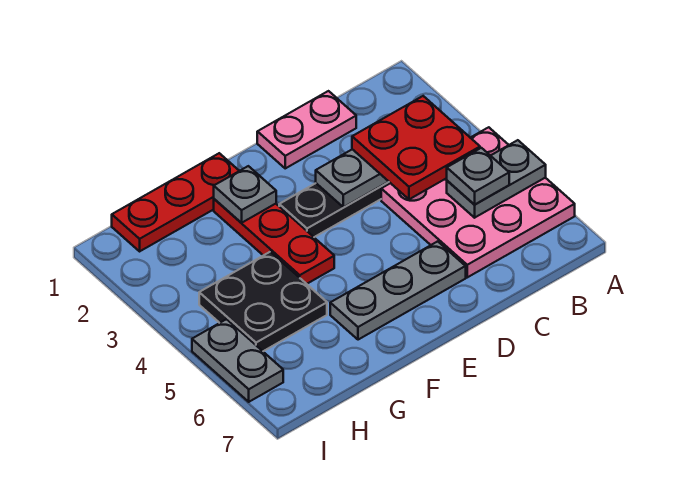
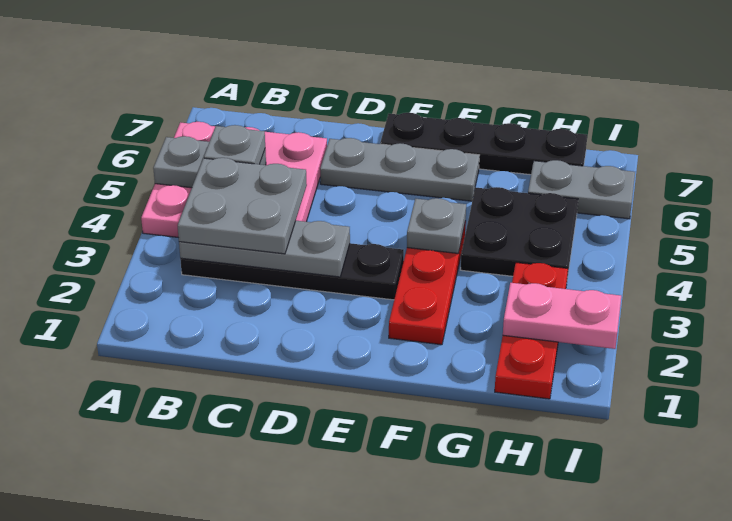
red plate B3:C4 level 3 -> grey plate B3:C4 level 3
pink plate C1:D1 level 1 -> pink plate H2:I2 level 2
none -> black plate E7:H7 level 1
red plate F1:H1 level 1 -> red plate H1:H3 level 1
grey plate F2 level 2 -> grey plate F4 level 2
grey plate I5:I6 level 1 -> grey plate H6:I6 level 1

